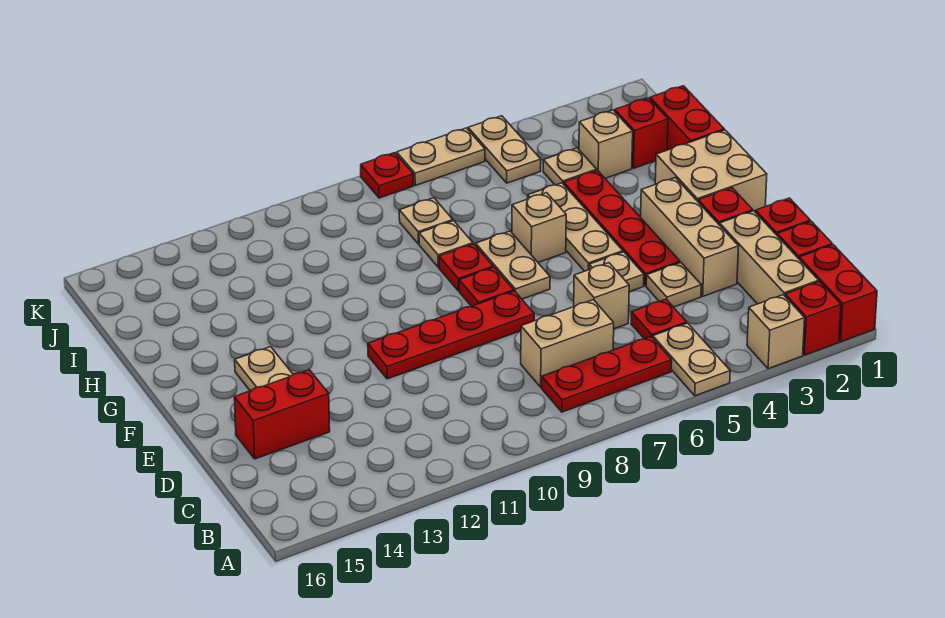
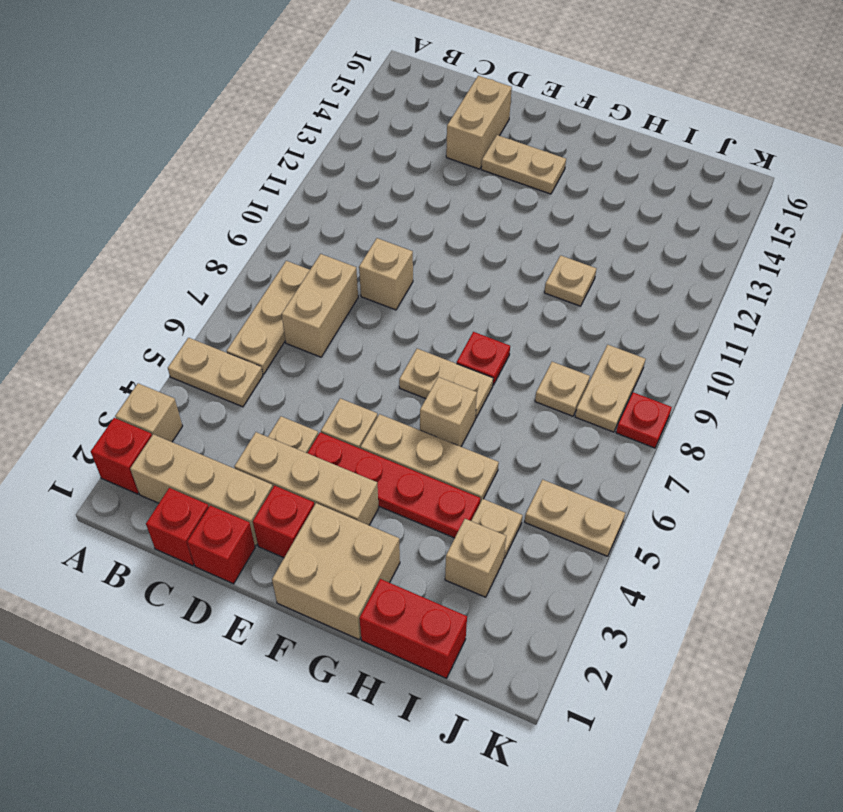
red brick A1:B1 level 1 -> none
red plate B6:B8 level 1 -> tan plate B6:B8 level 1
red plate C5 level 1 -> none
tan brick D6 level 1 -> tan brick D9 level 1
red brick D14:D15 level 1 -> tan brick D14:D15 level 1
red plate E8:E11 level 1 -> none
red plate F8 level 1 -> none
tan plate H8 level 1 -> tan plate H11 level 1
red brick I2 level 1 -> none
tan plate K6:K7 level 1 -> tan plate J8:J9 level 1

